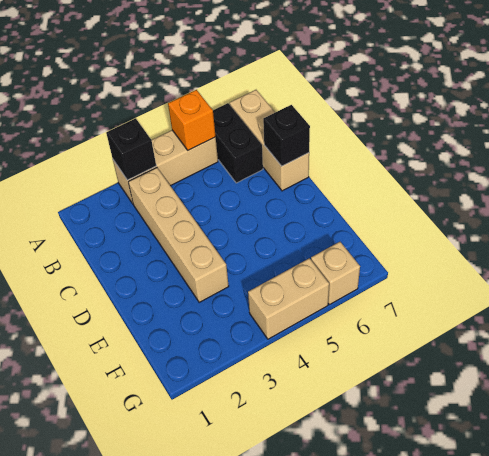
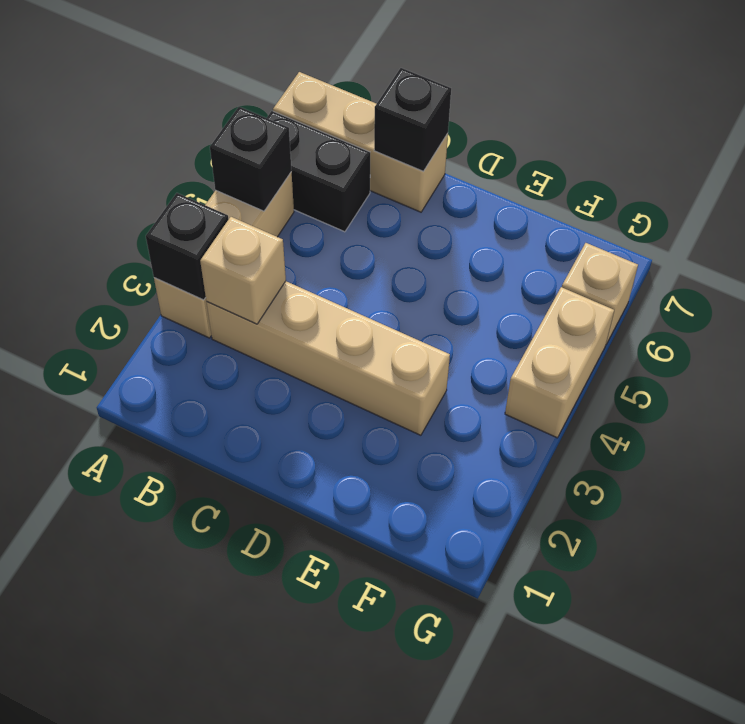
orange brick A5 level 2 -> black brick A5 level 2
none -> tan brick B3 level 2

